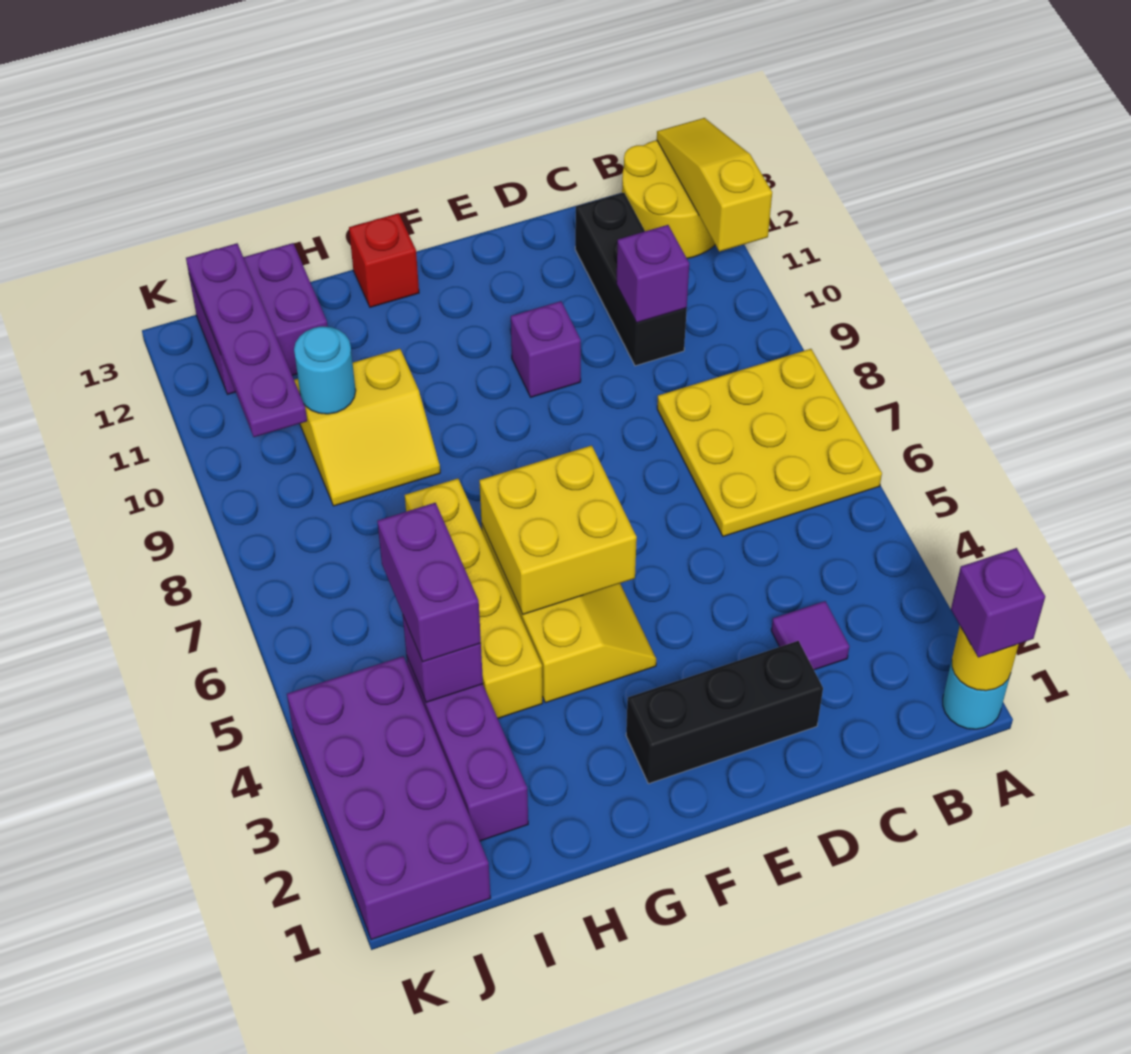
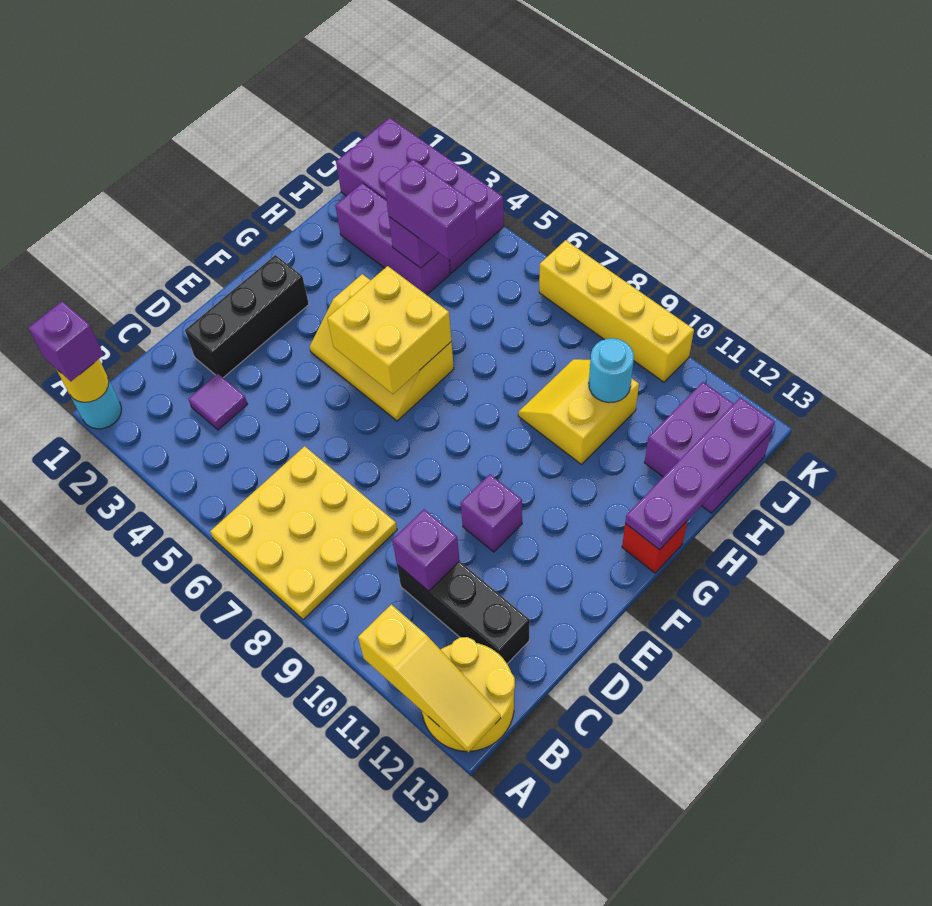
yellow brick H4:H7 level 1 -> yellow brick K7:K10 level 1
purple plate J10:J13 level 2 -> purple plate G13:J13 level 2

